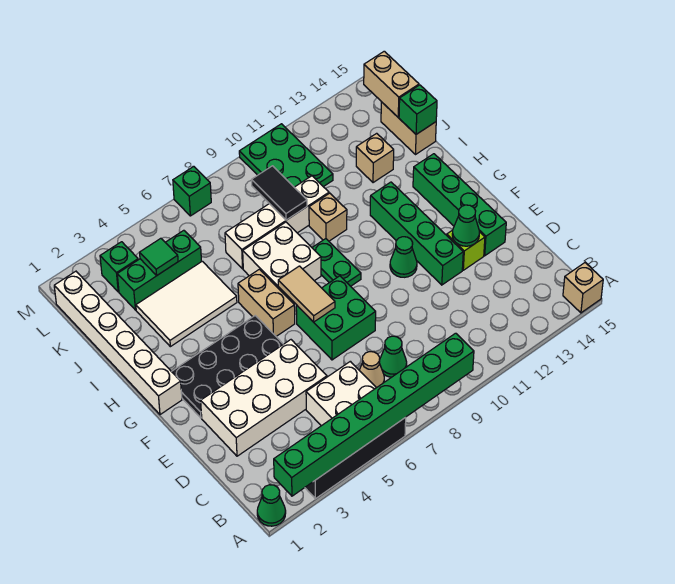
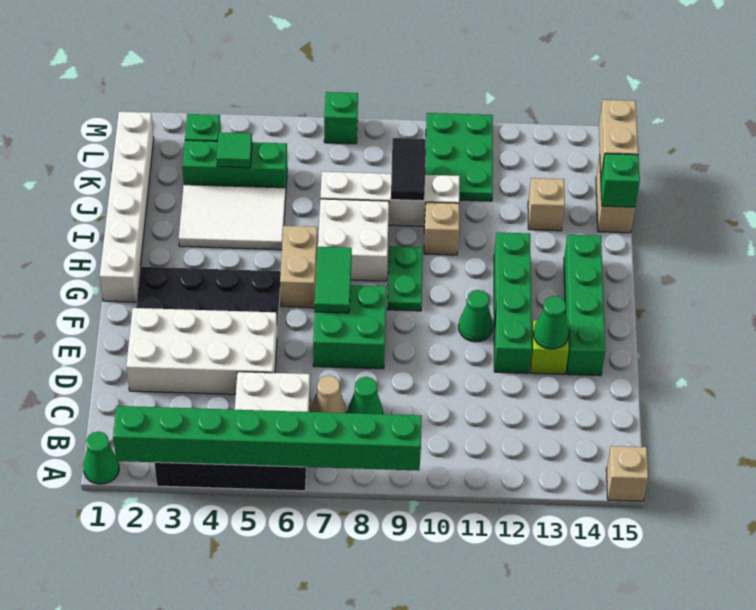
tan tile F7:G7 level 2 -> green tile F7:G7 level 2

